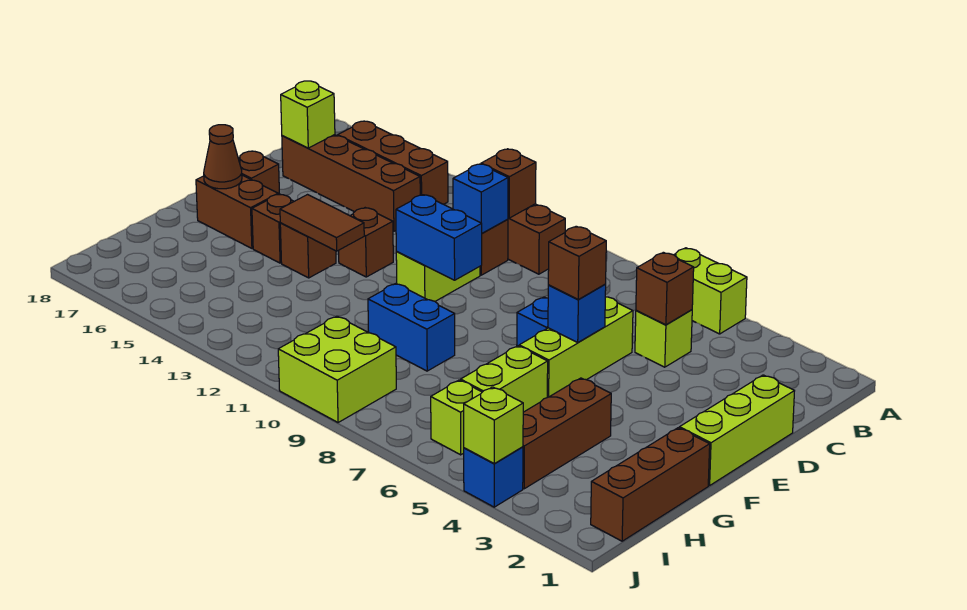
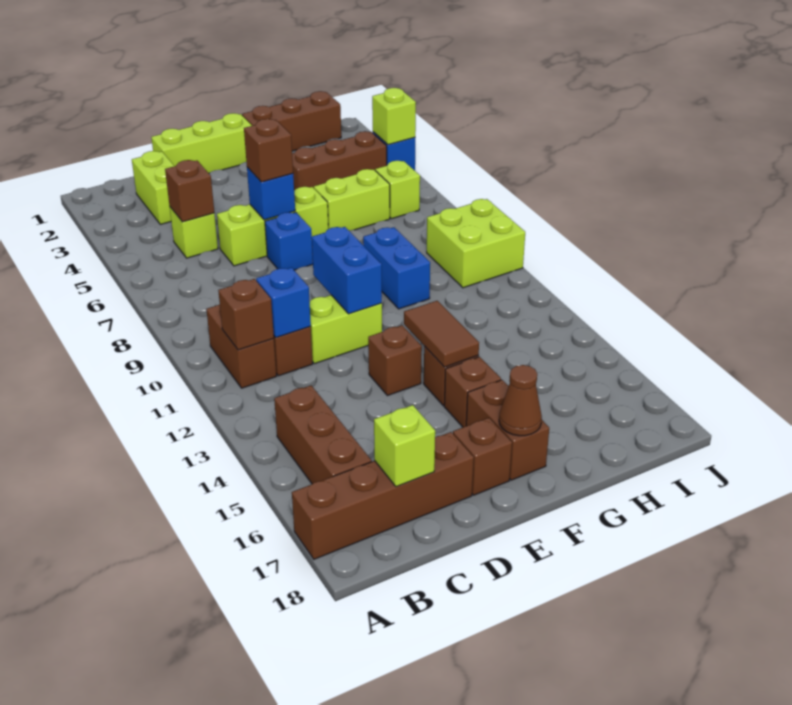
lime brick A5:A6 level 1 -> lime brick C2:C3 level 1
brown brick C14:C17 level 1 -> brown brick A17:D17 level 1

